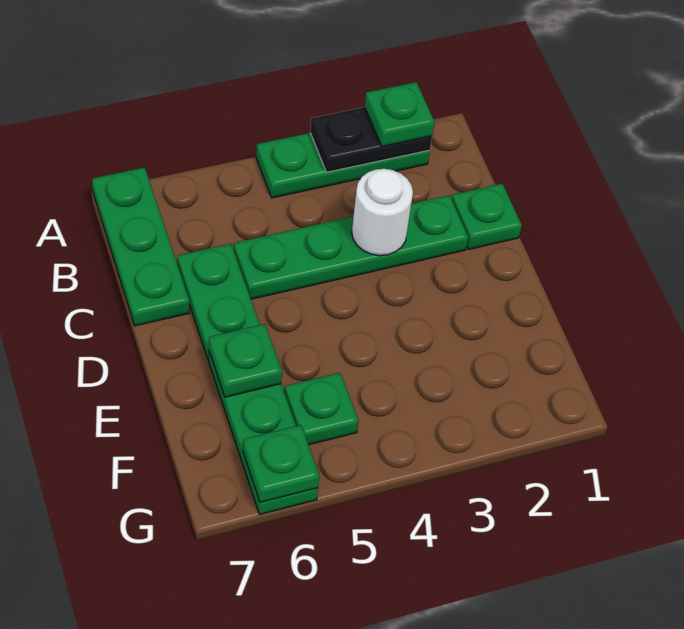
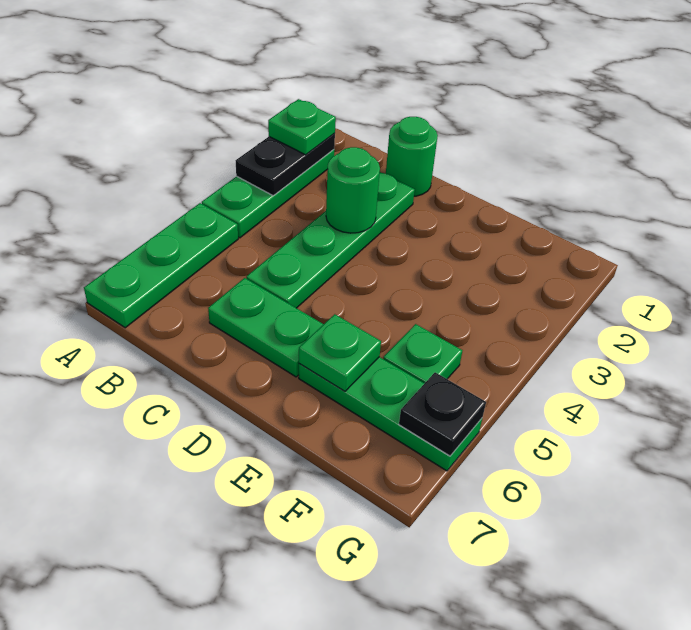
green plate A7:C7 level 1 -> green plate A5:A7 level 1
green plate C1 level 1 -> green round brick C1 level 1
white round brick C3 level 2 -> green round brick C3 level 2
green plate G6 level 2 -> black plate G6 level 2

